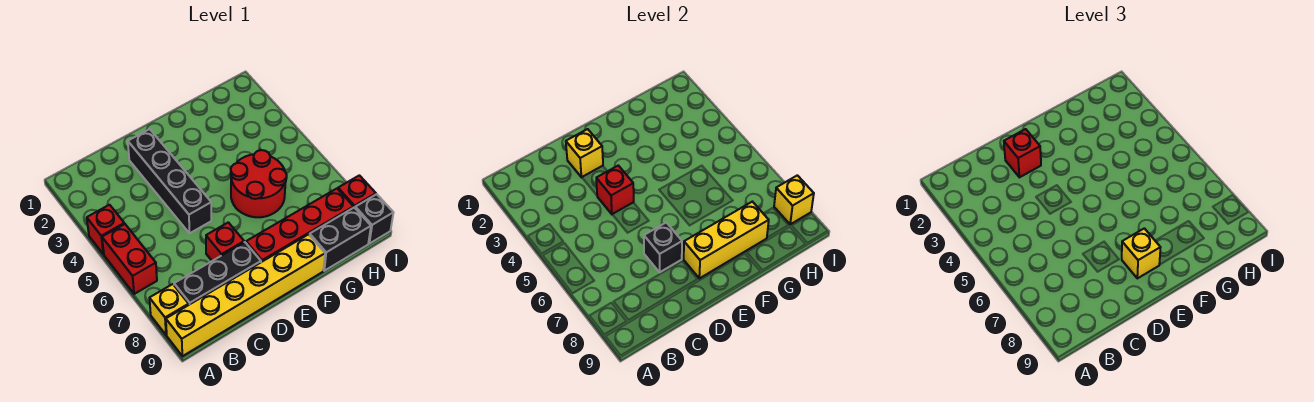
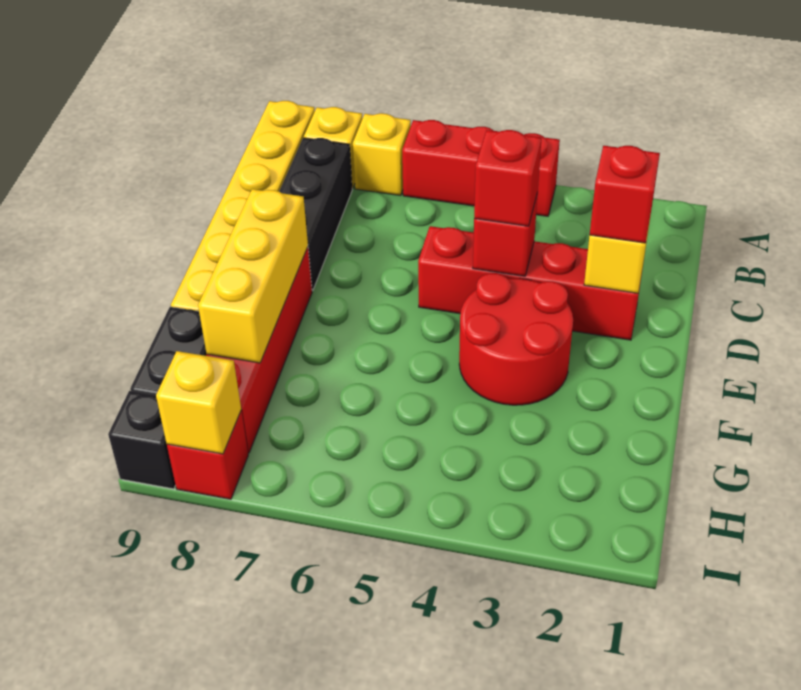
black brick D2:D5 level 1 -> red brick D2:D5 level 1
red brick D7 level 1 -> red brick D4 level 3
black brick D7 level 2 -> none
yellow brick E8 level 3 -> yellow brick A7 level 1
red round brick F5:G6 level 1 -> red round brick E3:F4 level 1

